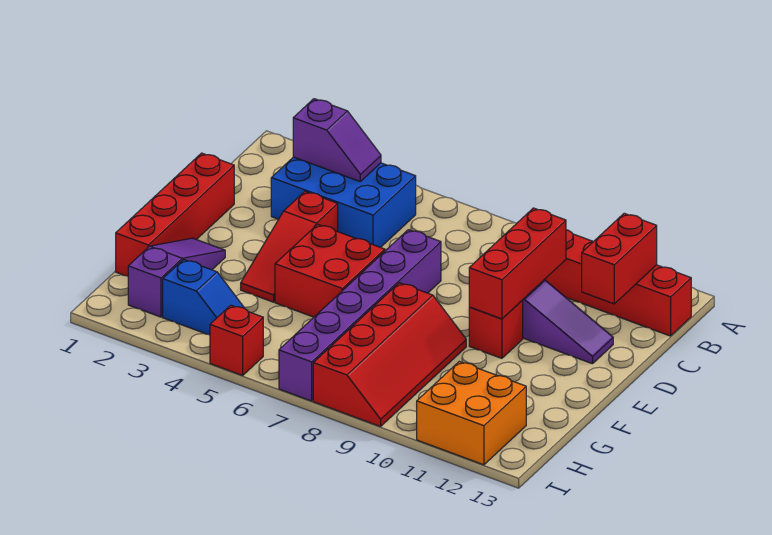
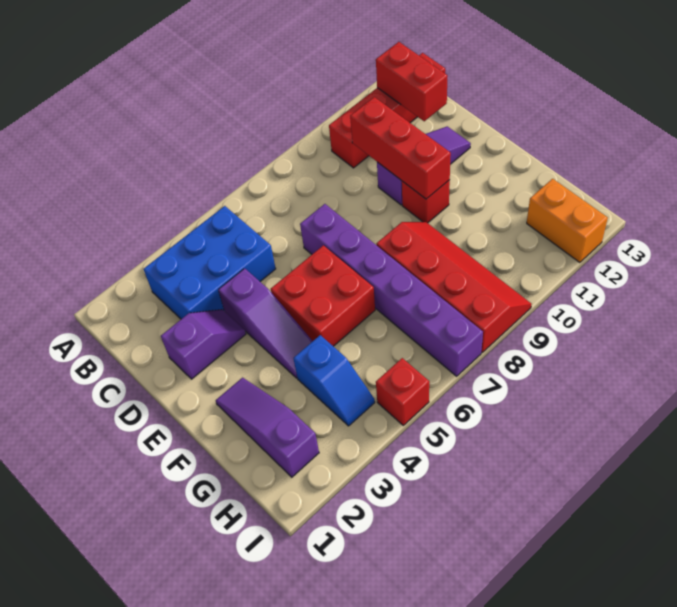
purple slope B3:B4 level 2 top 3 -> purple slope D2:D3 level 1 top 2
red brick D1:G1 level 1 -> none
red slope D4:F4 level 1 top D -> purple slope D4:F4 level 1 top D
blue slope H3:H4 level 1 top 3 -> blue slope G4:H4 level 1 top G
orange brick H11:I12 level 1 -> orange brick H12:I12 level 1

